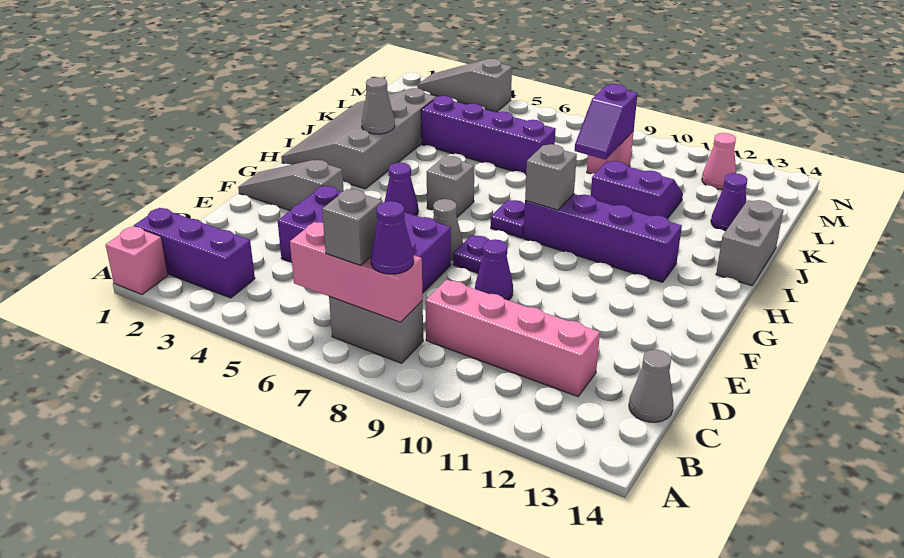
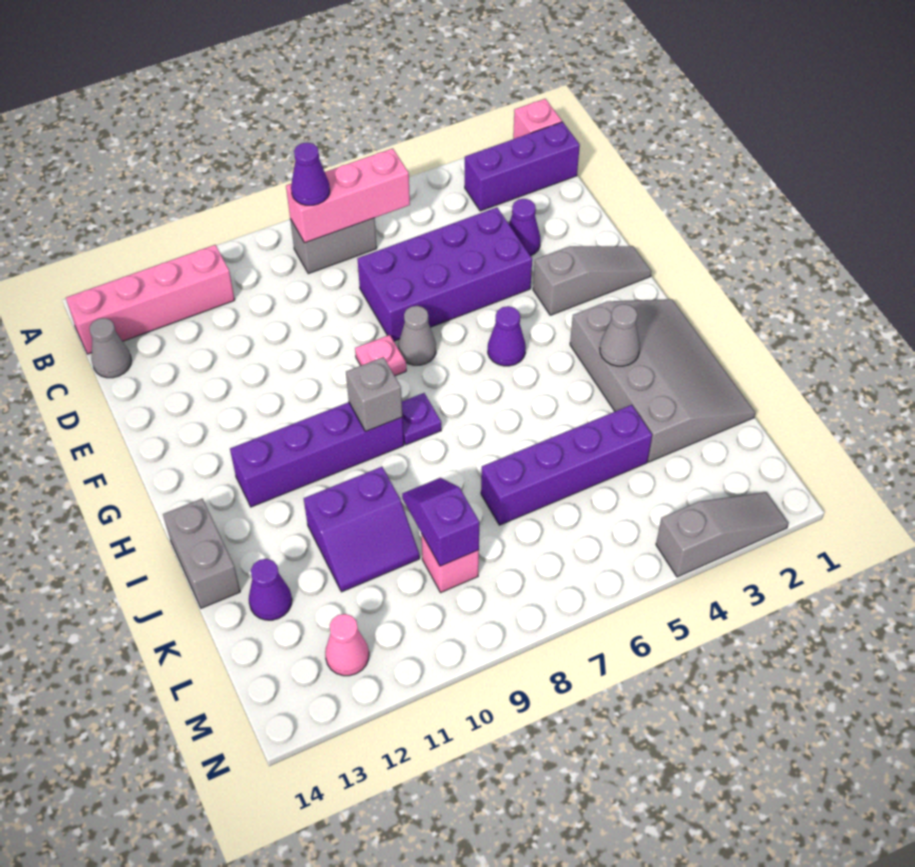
grey brick B7 level 3 -> none
pink brick C9:C12 level 1 -> pink brick B11:B14 level 1
purple cone E9 level 1 -> purple cone D3 level 1
purple plate F8 level 1 -> pink plate F8 level 1
grey brick H6 level 1 -> none

